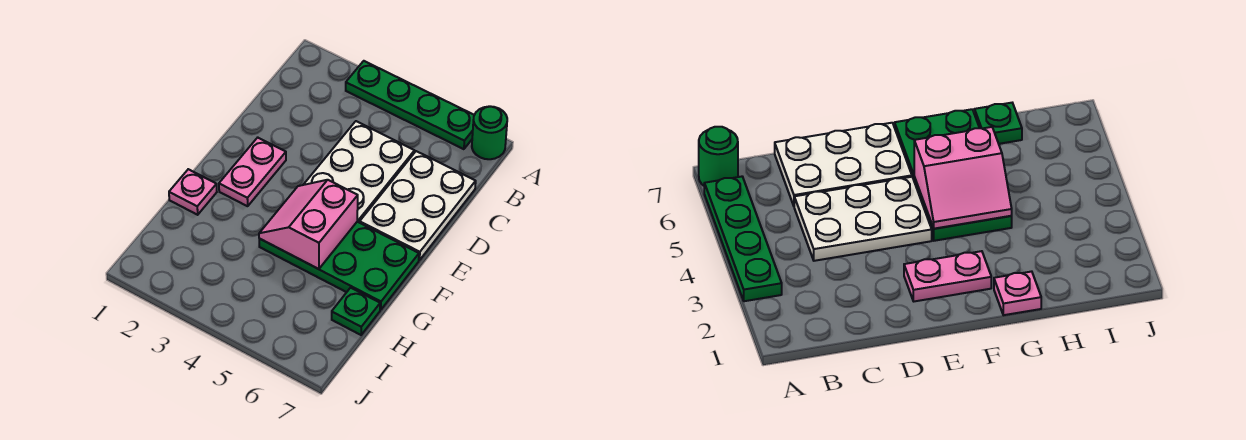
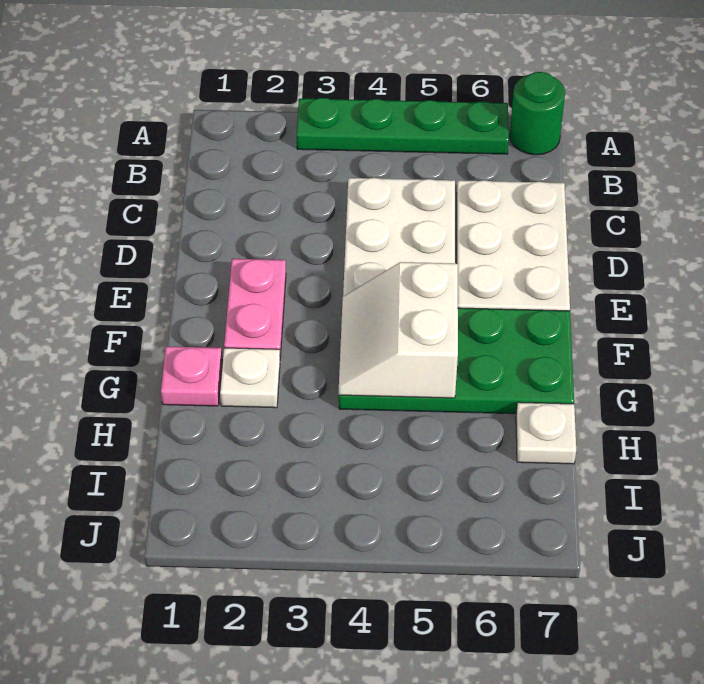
pink slope F4:G5 level 2 top 5 -> white slope F4:G5 level 2 top 5
none -> white plate G2 level 1
green plate H7 level 1 -> white plate H7 level 1

